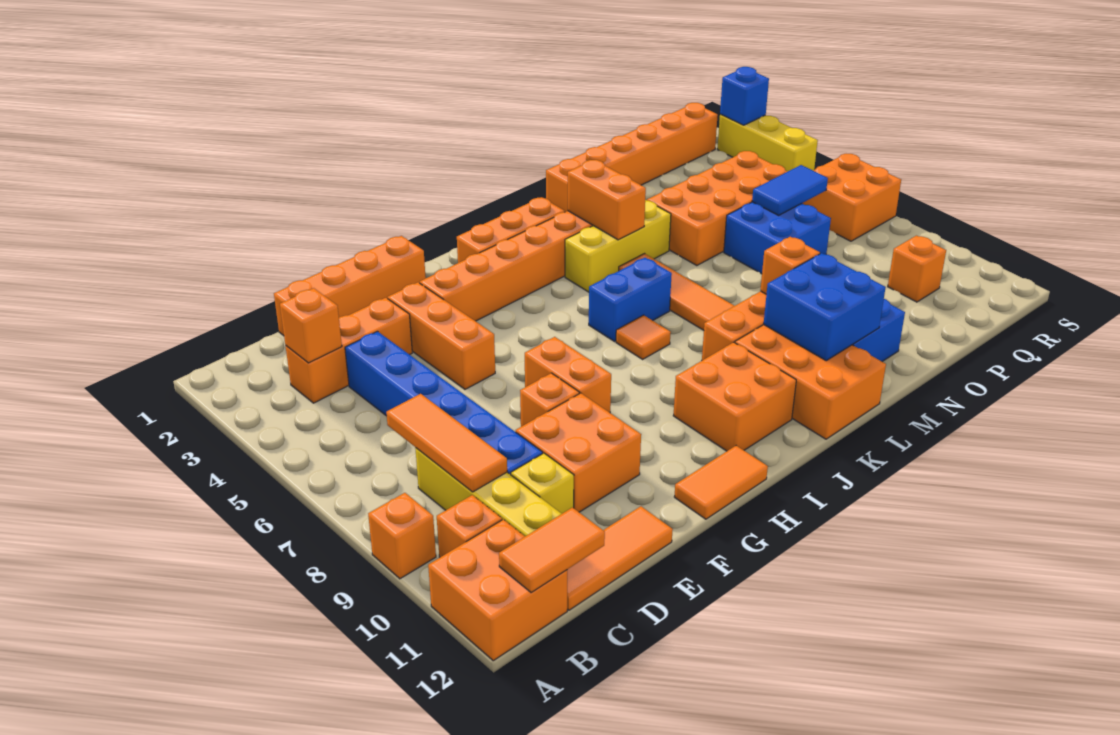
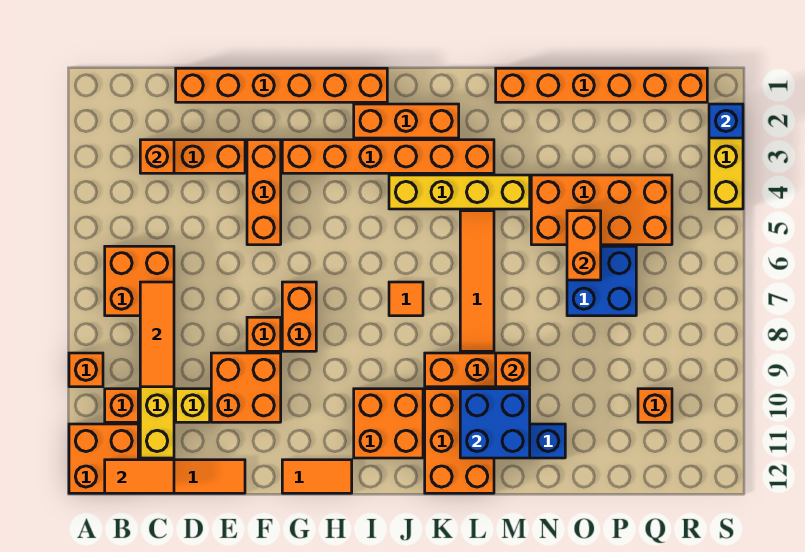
orange brick D1:G1 level 1 -> orange brick D1:I1 level 1
blue brick D4:D9 level 1 -> none
blue brick J6:K6 level 1 -> none
yellow brick K4:M4 level 1 -> yellow brick J4:M4 level 1
orange brick L3:L4 level 2 -> orange brick O5:O6 level 2
blue tile P6:Q6 level 2 -> none
orange brick R6:S7 level 1 -> orange brick B6:C7 level 1

